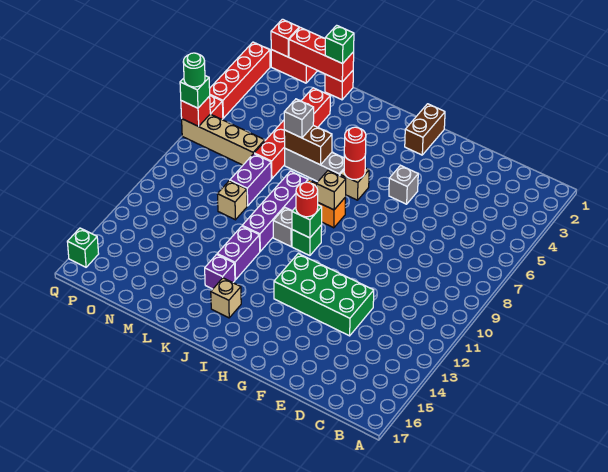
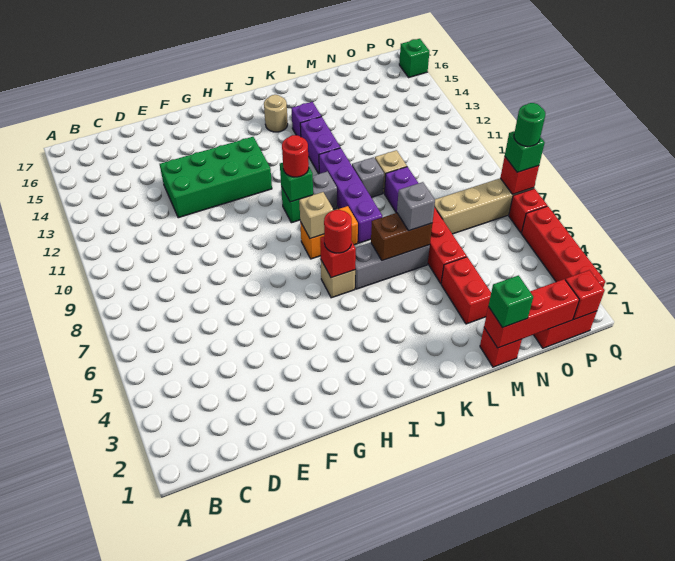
grey brick G5 level 1 -> grey brick L10 level 1
brown brick H1:H2 level 1 -> none
red round brick I6 level 2 -> red brick I6 level 2
tan brick J15 level 1 -> tan round brick J15 level 1

